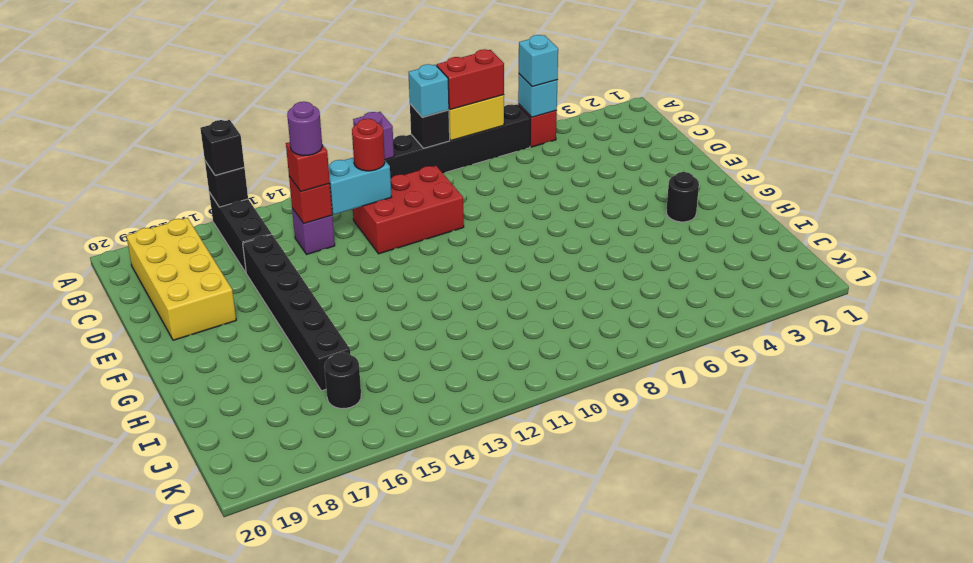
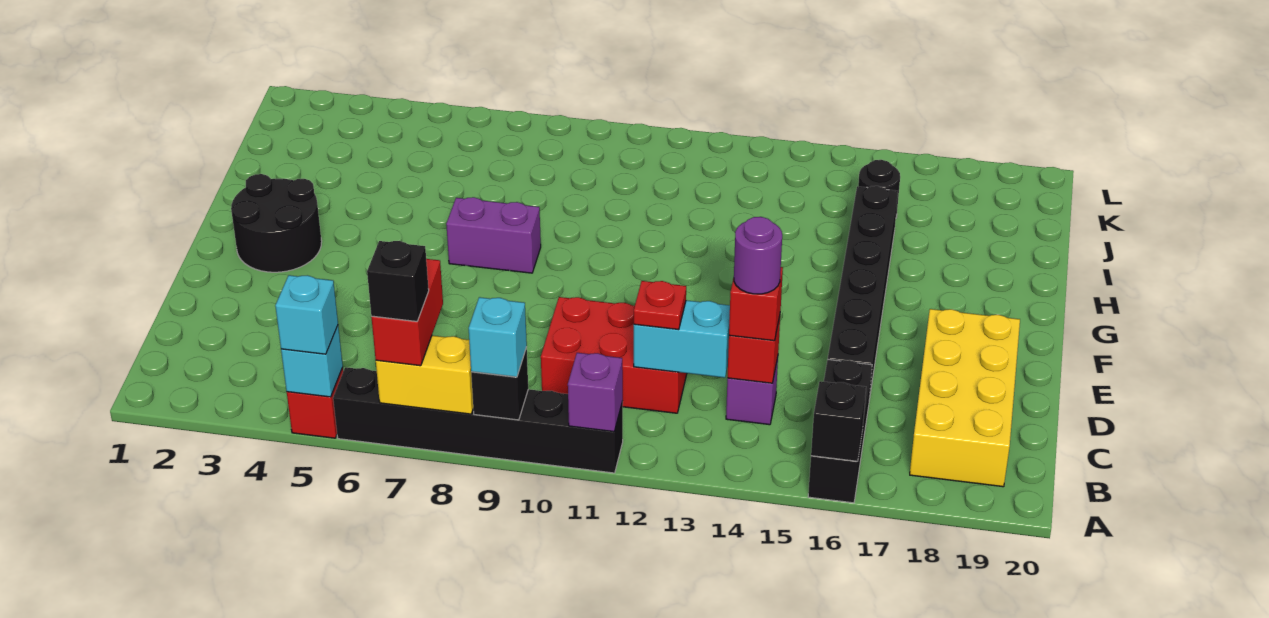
red brick A7:A8 level 3 -> red brick A7:B7 level 3
black brick A16 level 3 -> black brick A7 level 4
red round brick C12 level 3 -> red plate C12 level 3
black round brick G3 level 1 -> black round brick F2:G3 level 1
none -> purple brick G7:G8 level 1

